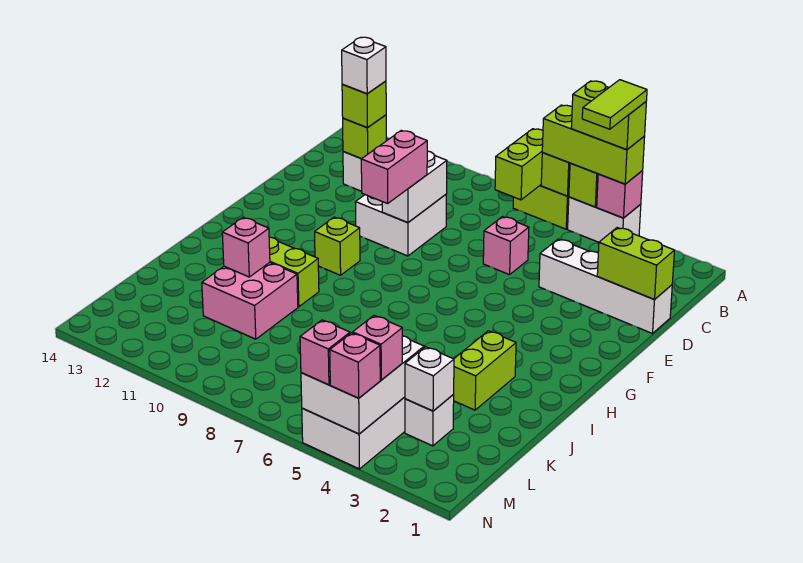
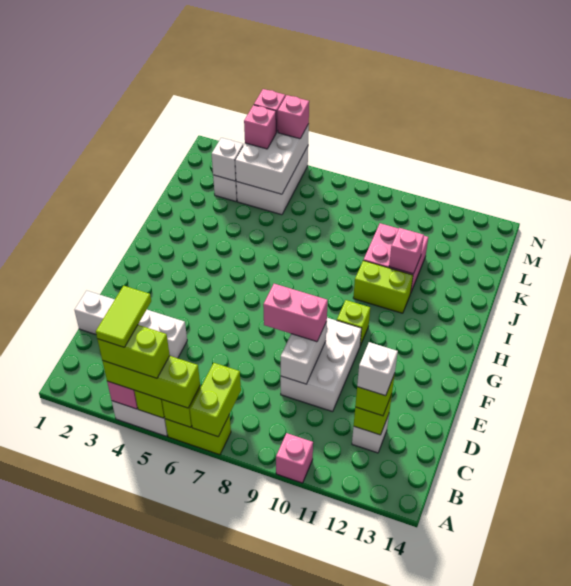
lime brick D1:D2 level 2 -> none
pink brick D6 level 1 -> pink brick A10 level 1
white brick D9:E10 level 1 -> white brick D9:F10 level 1
pink brick E9:F9 level 3 -> pink brick E8:E9 level 3
lime brick I3:J3 level 1 -> none

